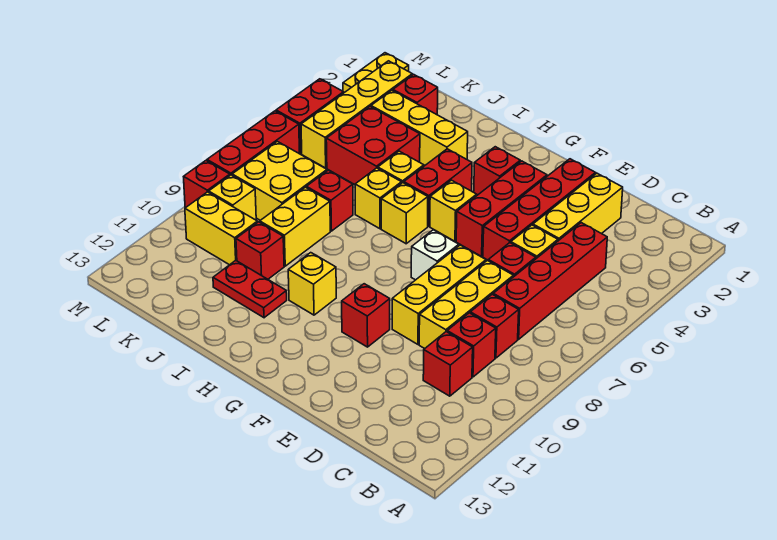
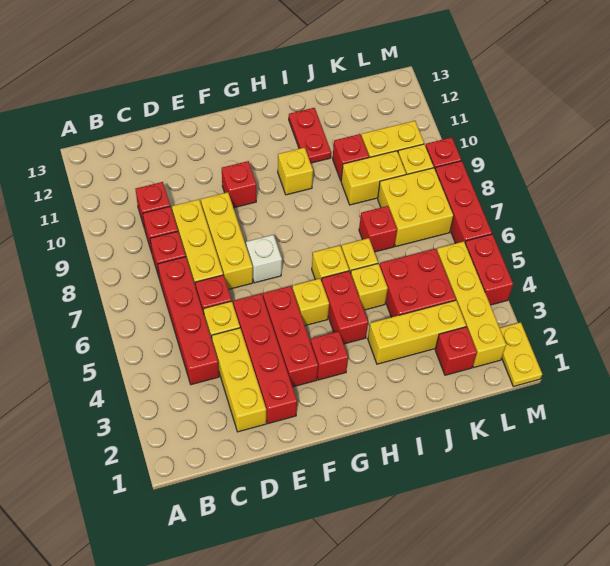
red plate I11:J11 level 1 -> red plate I11:I12 level 1
yellow brick J8:J9 level 1 -> yellow brick J9:K9 level 1

